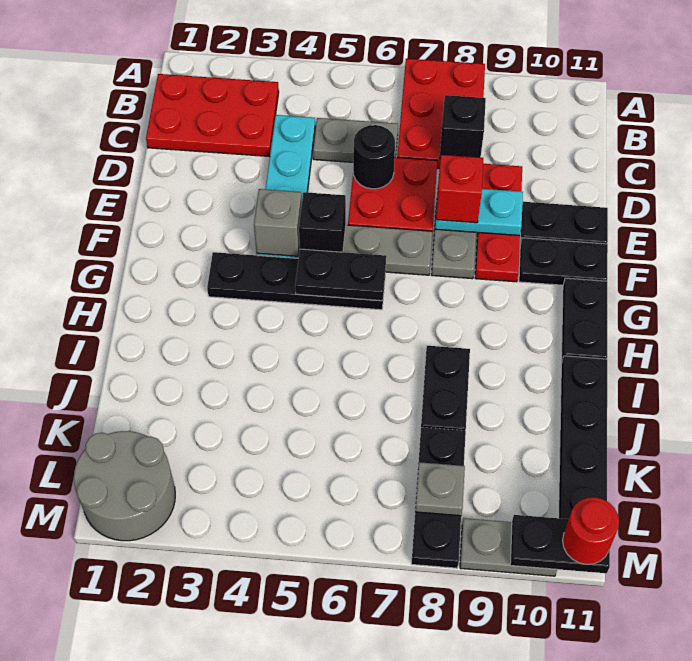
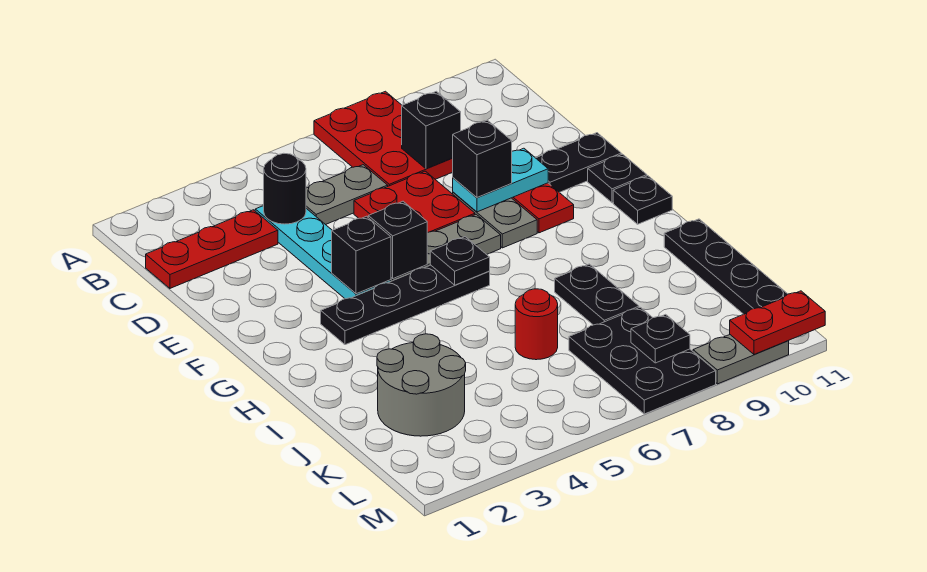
red plate B1:C3 level 1 -> red plate C1:C3 level 1
black round brick D6 level 2 -> black round brick C4 level 2
red brick E8 level 3 -> black brick E8 level 3
grey brick F4 level 2 -> black brick F4 level 2
black plate F10:F11 level 1 -> black plate F11 level 1
black plate G5:G6 level 2 -> black plate G6 level 2
black plate G11:H11 level 1 -> black plate G11 level 1
black plate K8:M8 level 1 -> black plate K7:M8 level 1
grey round brick L1:M2 level 1 -> grey round brick J2:K3 level 1
grey plate L8 level 2 -> black plate L8 level 2
black plate M10:M11 level 2 -> red plate M10:M11 level 2
red round brick M11 level 3 -> red round brick J6 level 1

